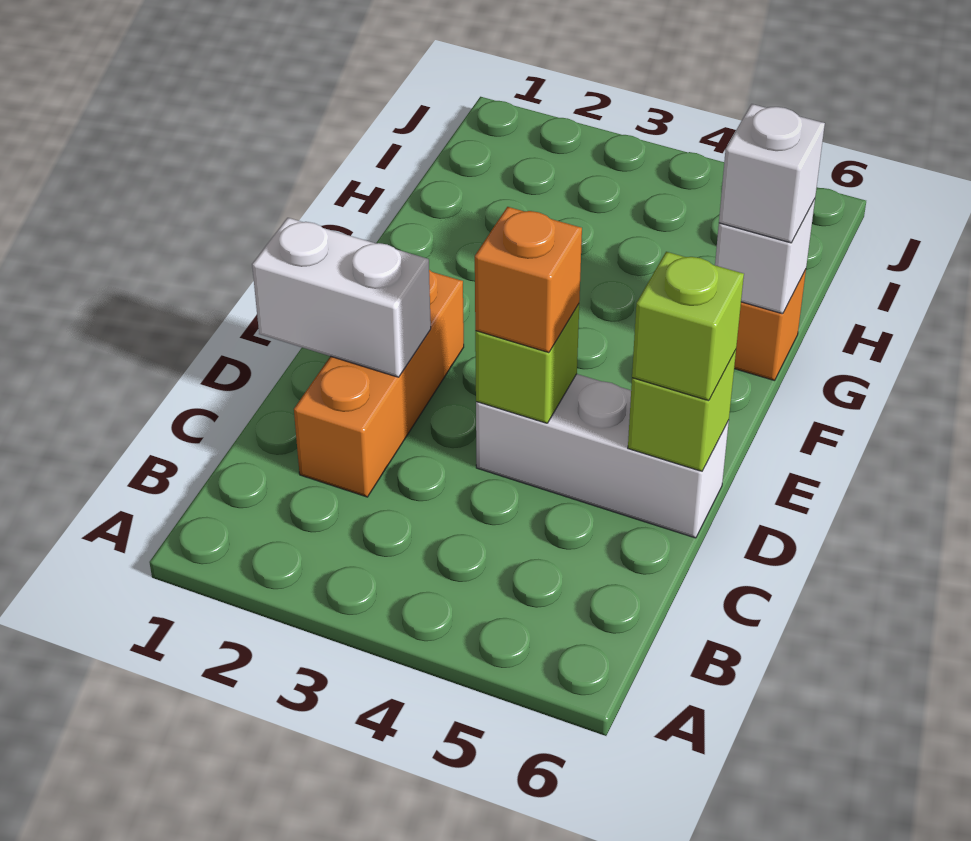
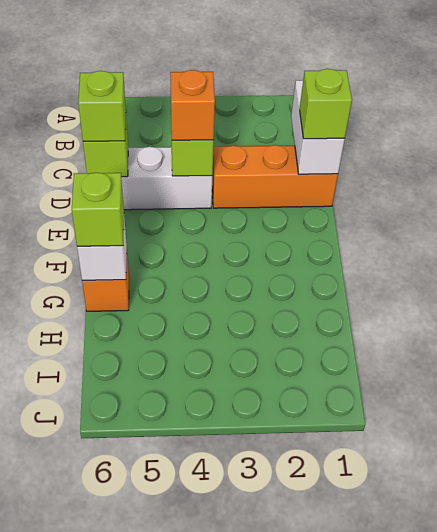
orange brick C2:E2 level 1 -> orange brick D1:D3 level 1
white brick D1:D2 level 2 -> white brick C1:D1 level 2
none -> lime brick D1 level 3
white brick G6 level 3 -> lime brick G6 level 3

